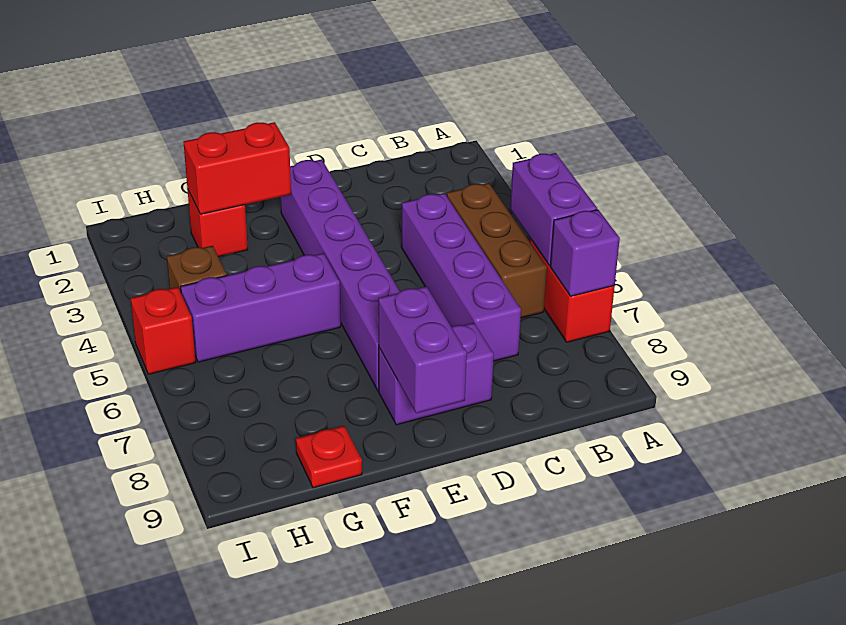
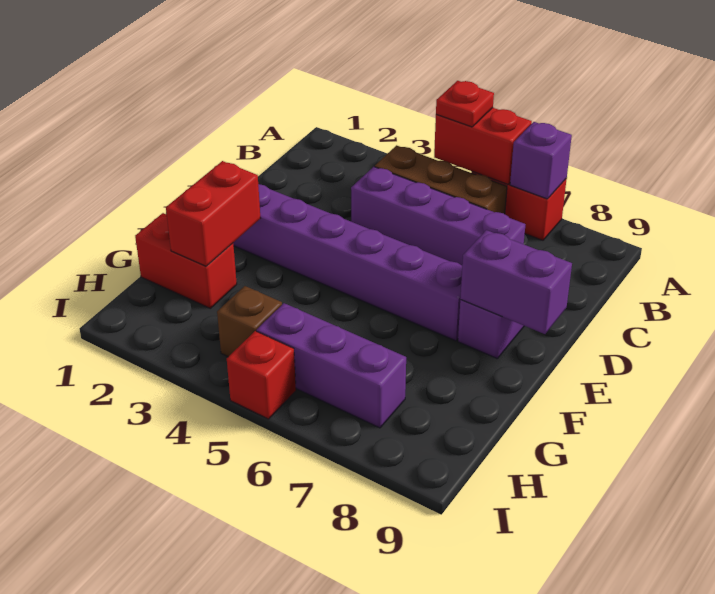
purple brick A5:A6 level 2 -> red brick A5:A6 level 2
purple brick F5:H5 level 1 -> purple brick H5:H7 level 1
red brick G2 level 1 -> red brick G1:G2 level 1
red plate G9 level 1 -> red plate A5 level 3

